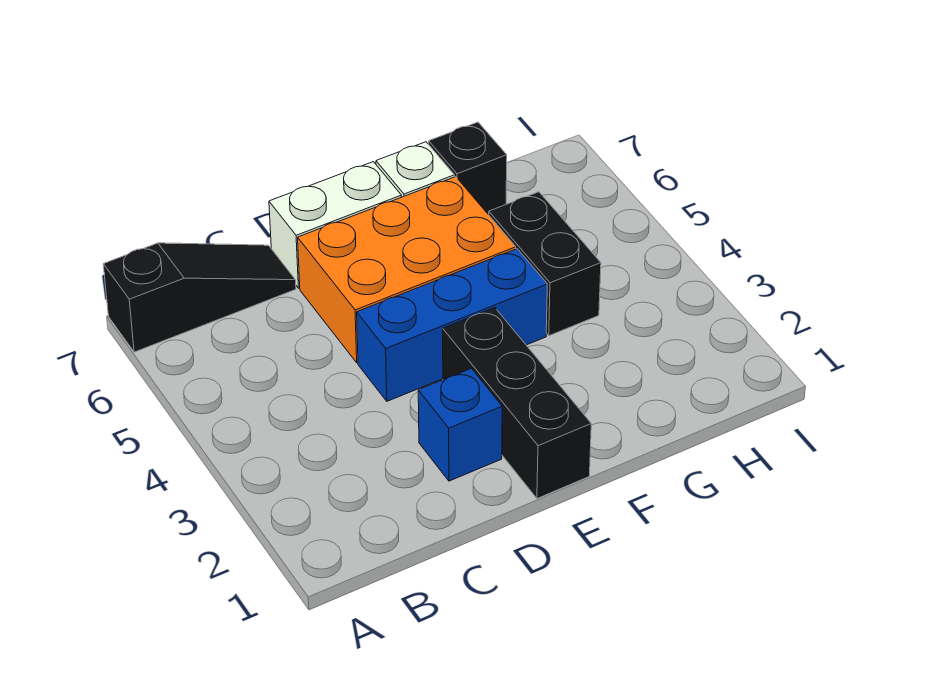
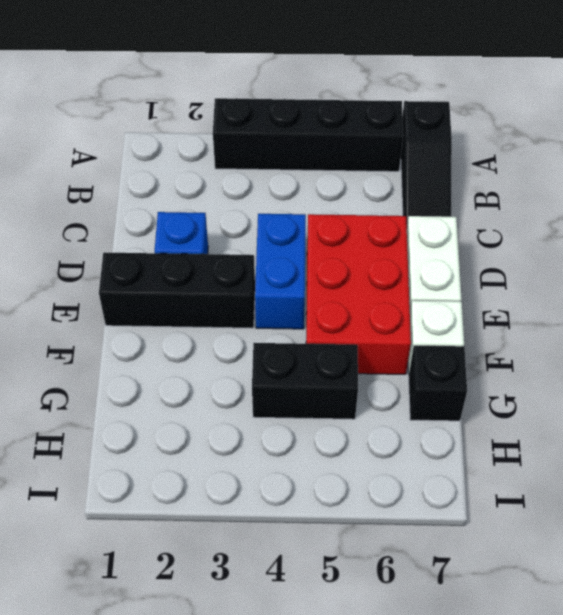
none -> black brick A3:A6 level 1
blue brick D4:F4 level 1 -> blue brick D4:E4 level 1
orange brick D5:F6 level 1 -> red brick D5:F6 level 1

